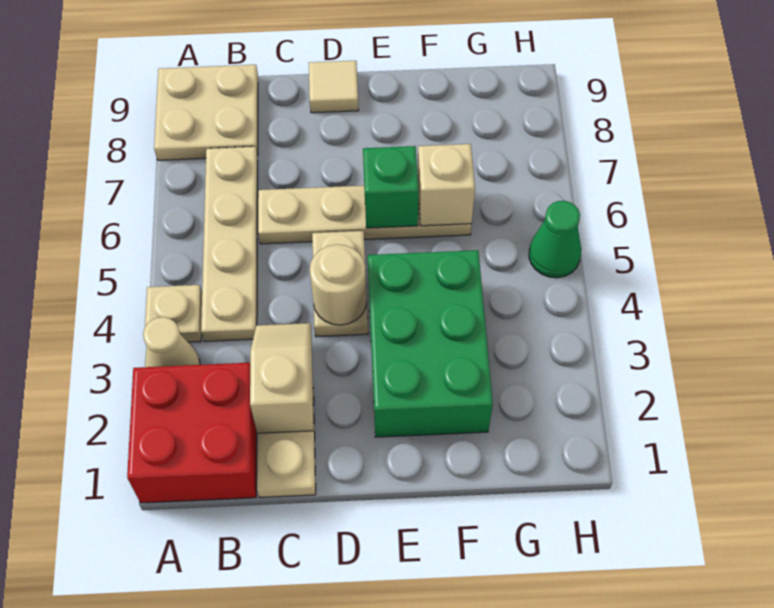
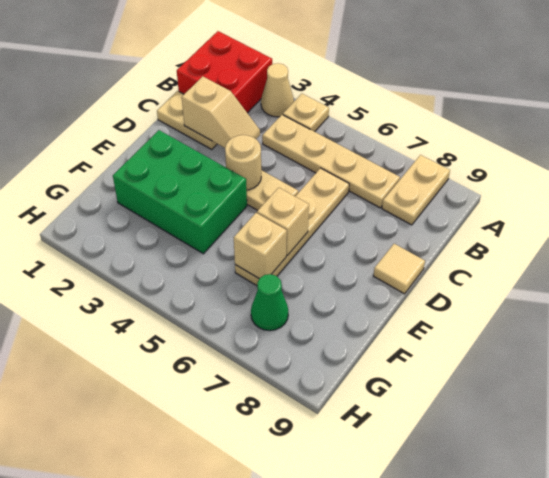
tan plate A8:B9 level 1 -> tan plate A8:B8 level 1
green brick E6 level 2 -> tan brick E6 level 2
green cone H5 level 1 -> green cone G7 level 1

